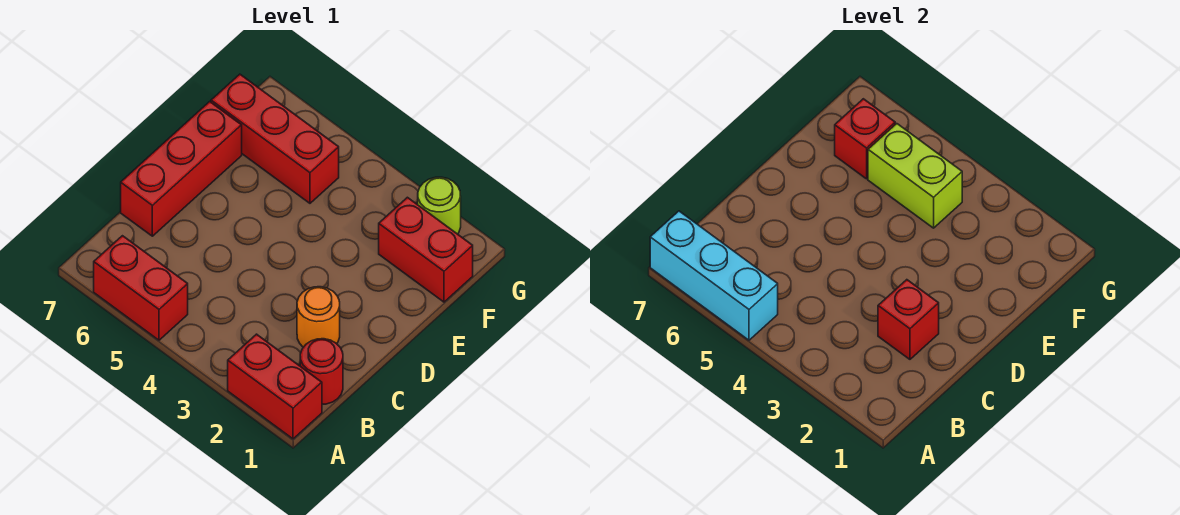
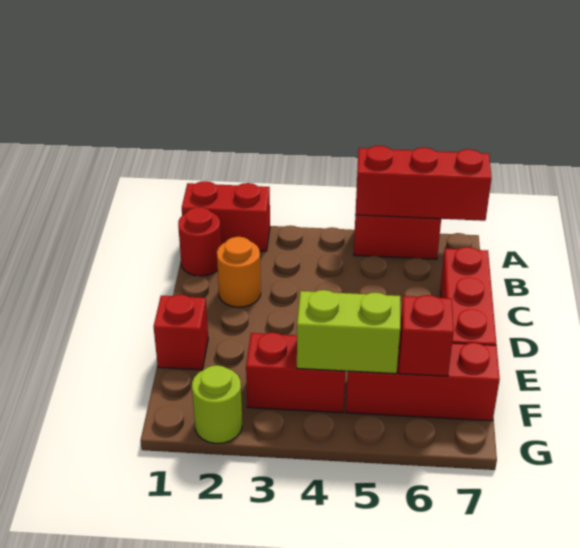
cyan brick A5:A7 level 2 -> red brick A5:A7 level 2
red brick C2 level 2 -> red brick E1 level 1
red brick F1:F2 level 1 -> red brick F3:F4 level 1

